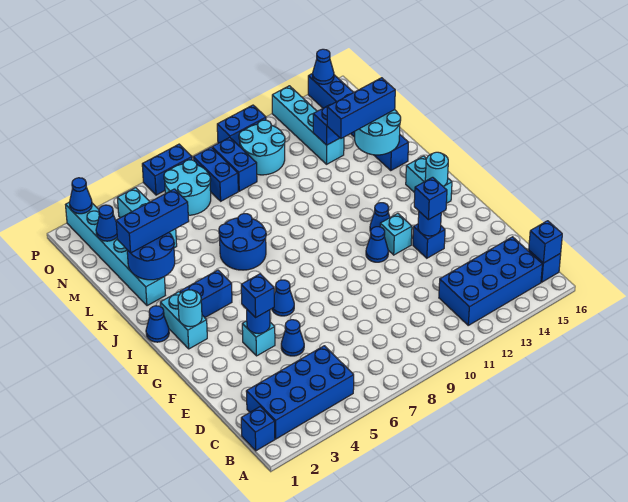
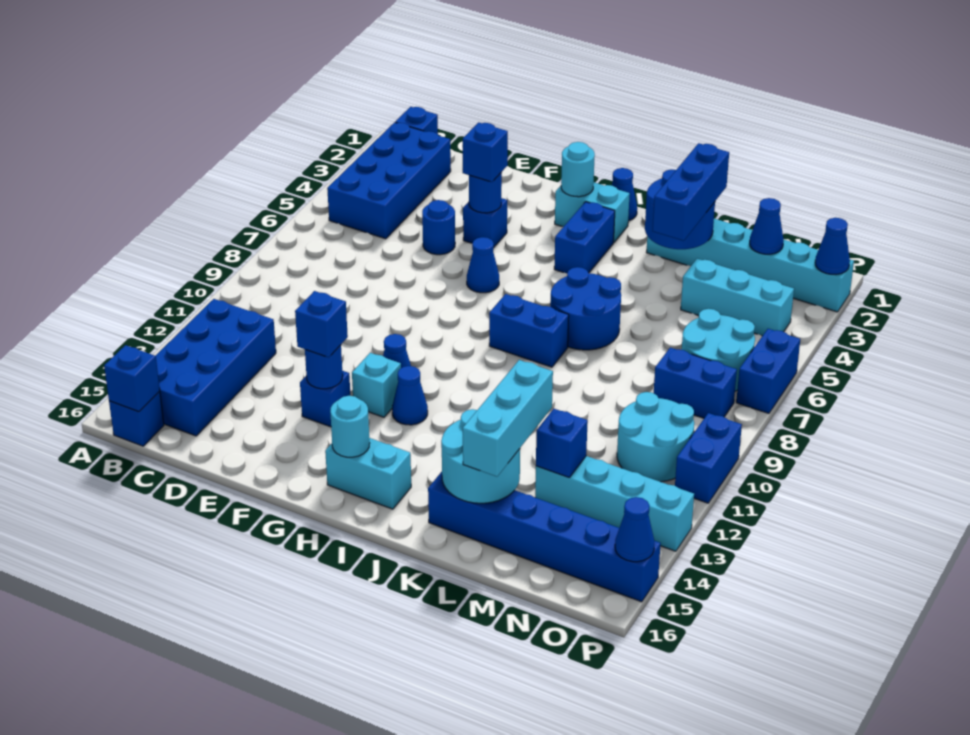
blue cone E5 level 1 -> blue round brick E5 level 1
cyan brick F4 level 1 -> blue brick F4 level 1
blue brick L13:L15 level 3 -> cyan brick L13:L15 level 3
blue brick N9:O9 level 1 -> blue brick I8:J8 level 1

